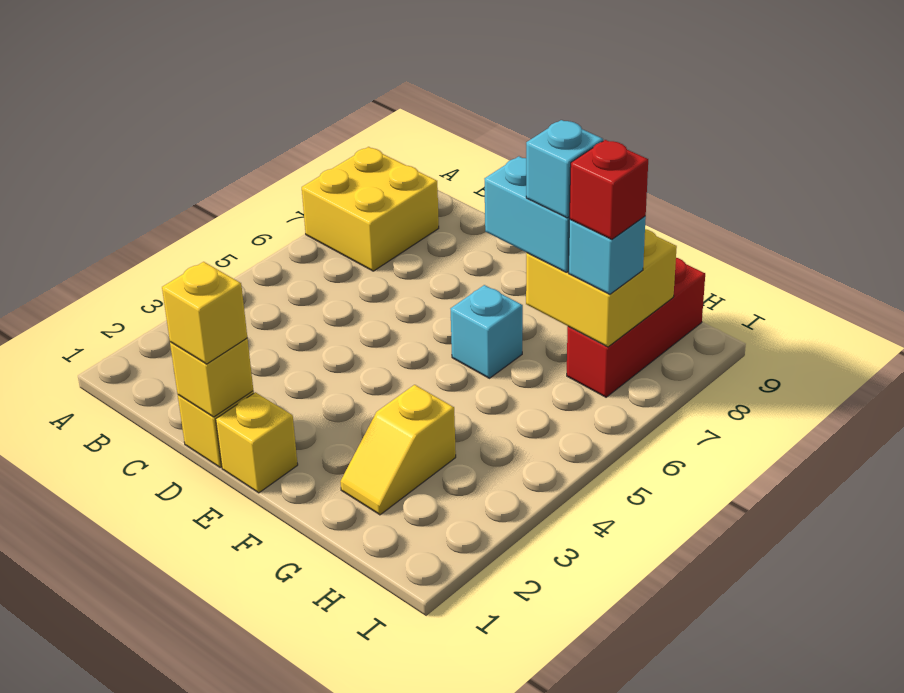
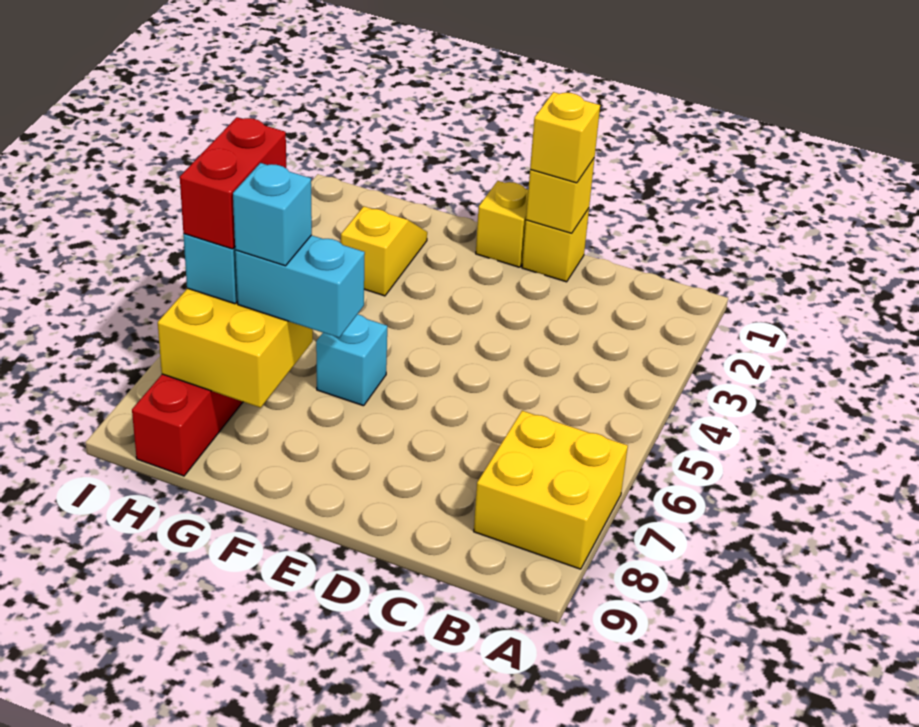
red brick H7 level 4 -> red brick H6:H7 level 4

